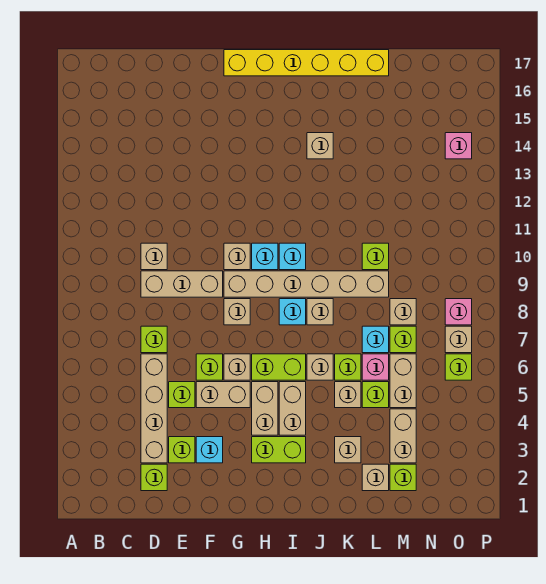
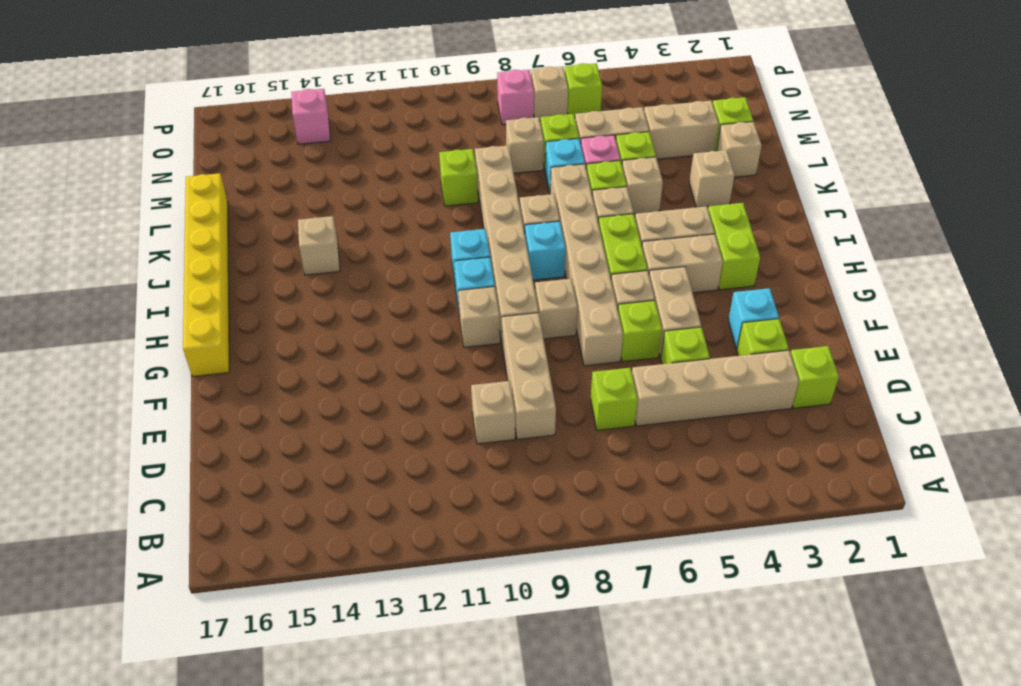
none -> tan brick F7:K7 level 1

